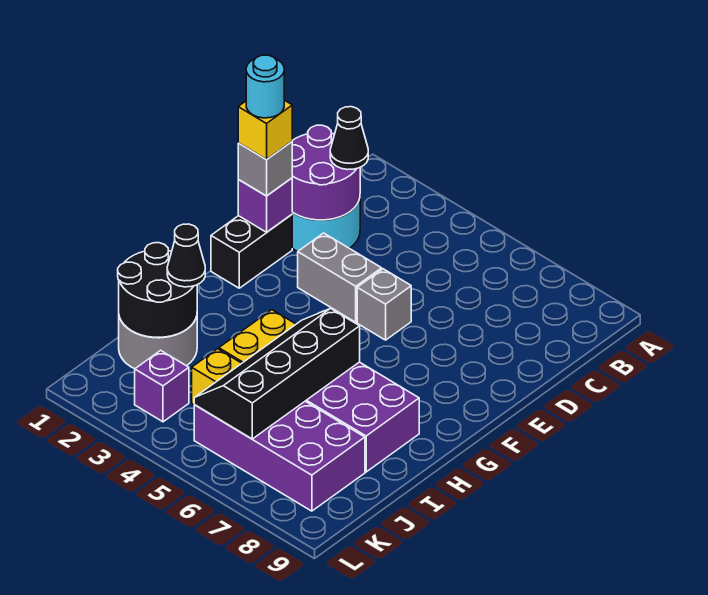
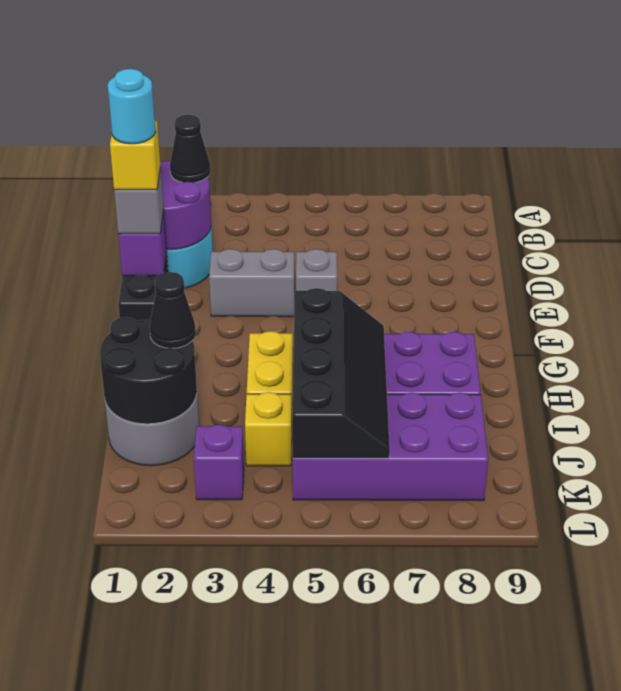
black slope H5:K6 level 2 top 6 -> black slope H5:K6 level 2 top 5

